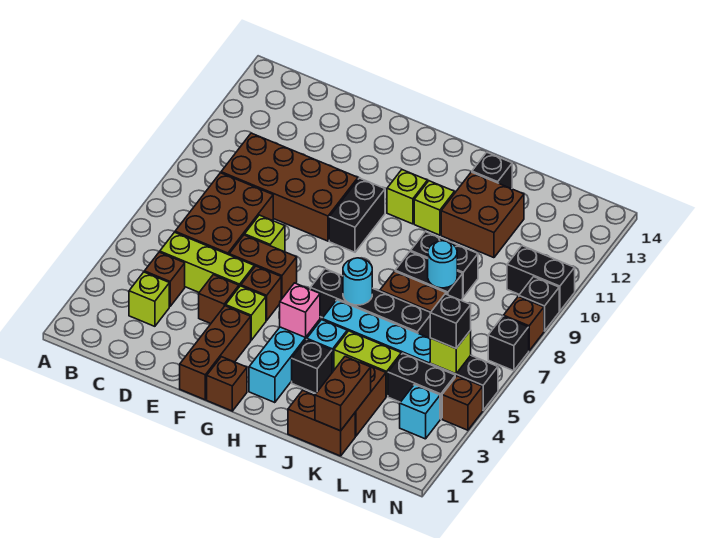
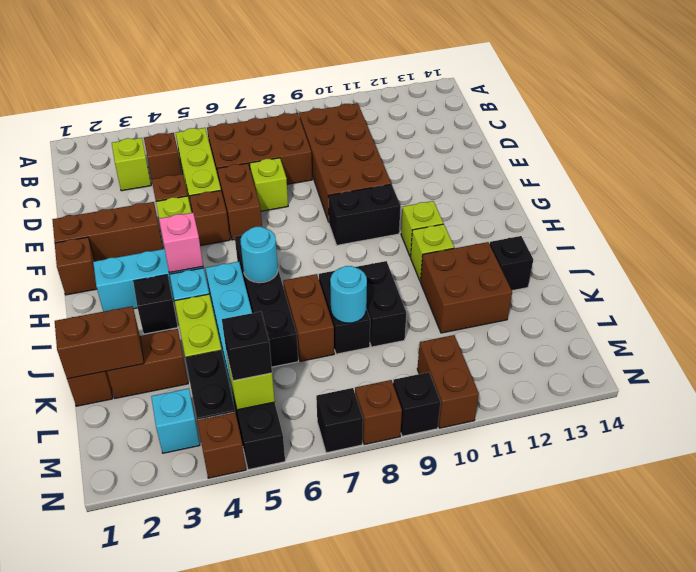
black brick M10:N10 level 1 -> brown brick M10:N10 level 1

